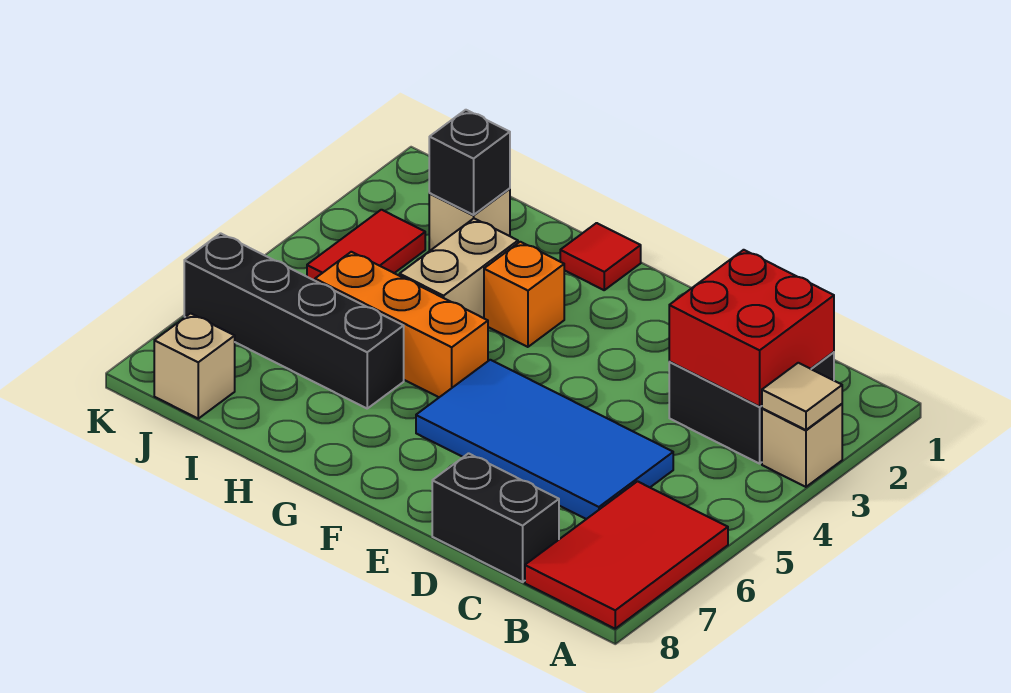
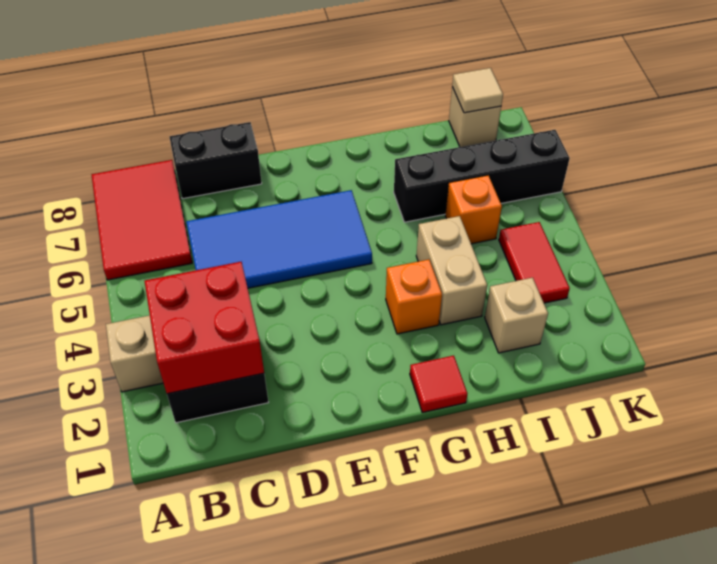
tan tile A3 level 2 -> tan tile J8 level 2
orange brick G5:I5 level 1 -> orange brick I5 level 1
black brick I2 level 2 -> none

